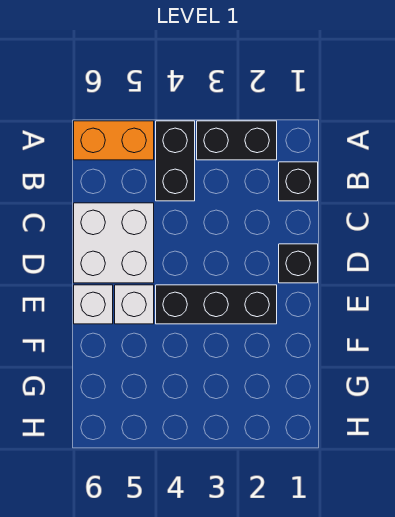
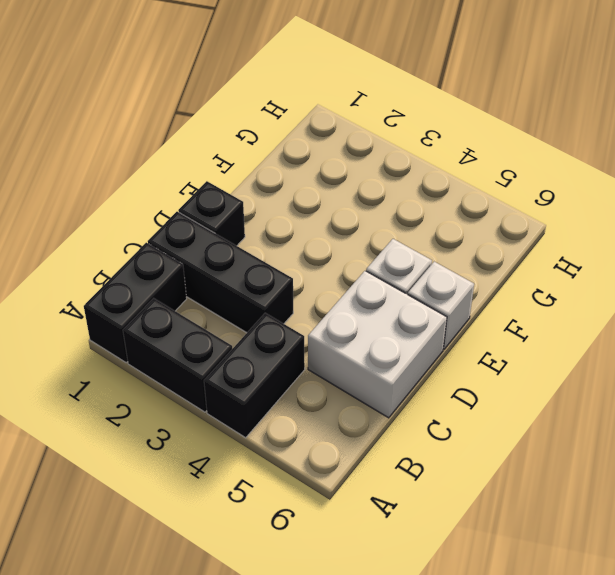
orange brick A5:A6 level 1 -> none
black brick B1 level 1 -> black brick A1:B1 level 1
black brick E2:E4 level 1 -> black brick C1:C3 level 1

